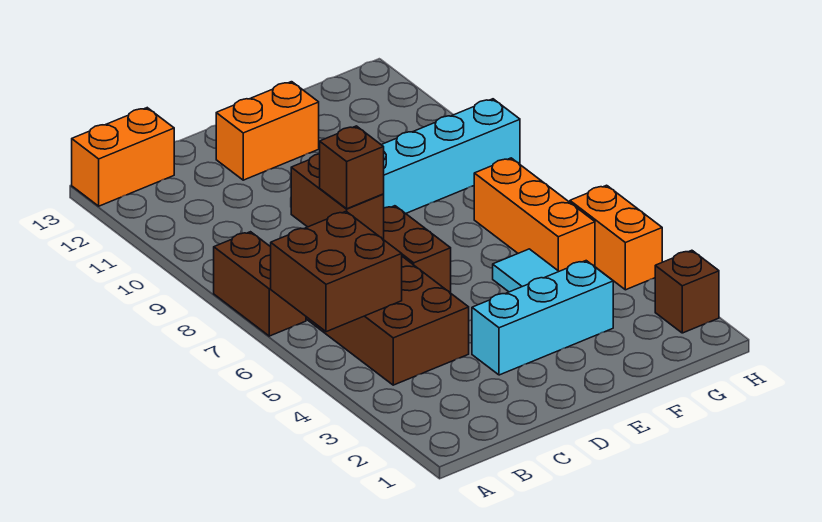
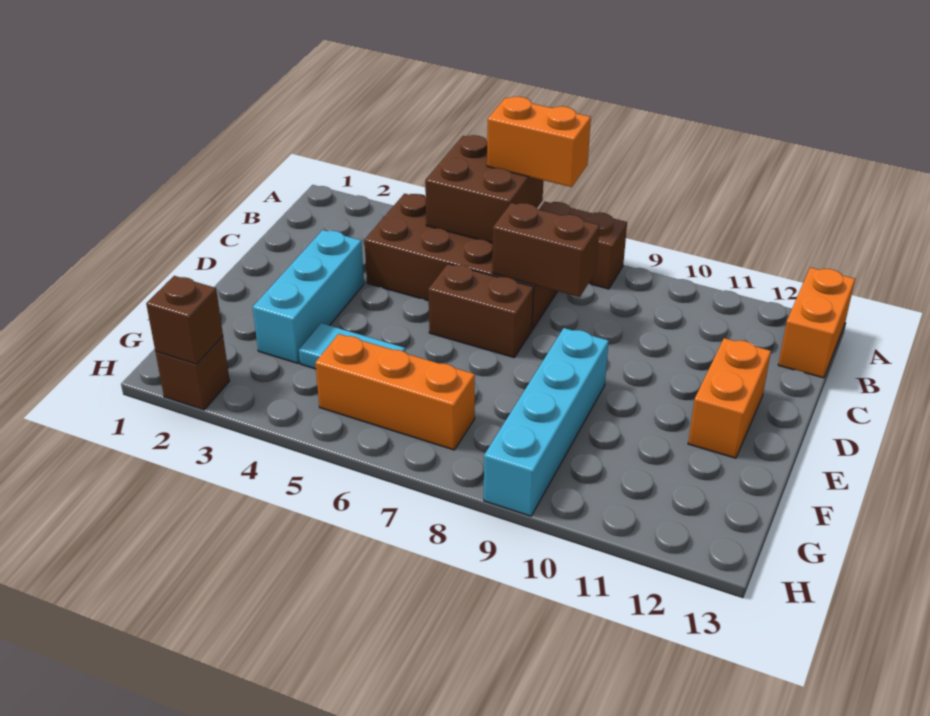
brown brick C7 level 3 -> brown brick H2 level 2
orange brick H4:H5 level 1 -> orange brick A6:A7 level 3

